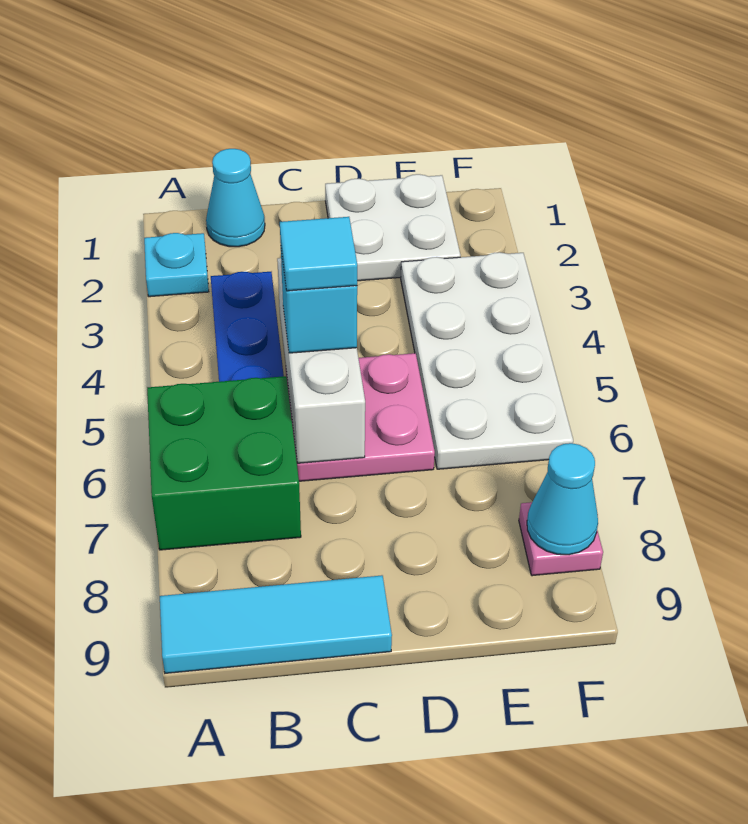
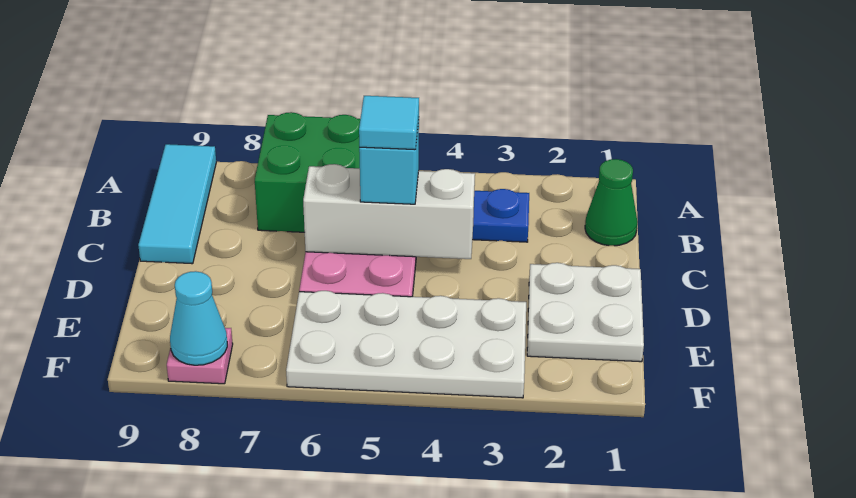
cyan plate A2 level 1 -> none
cyan cone B1 level 1 -> green cone B1 level 1

